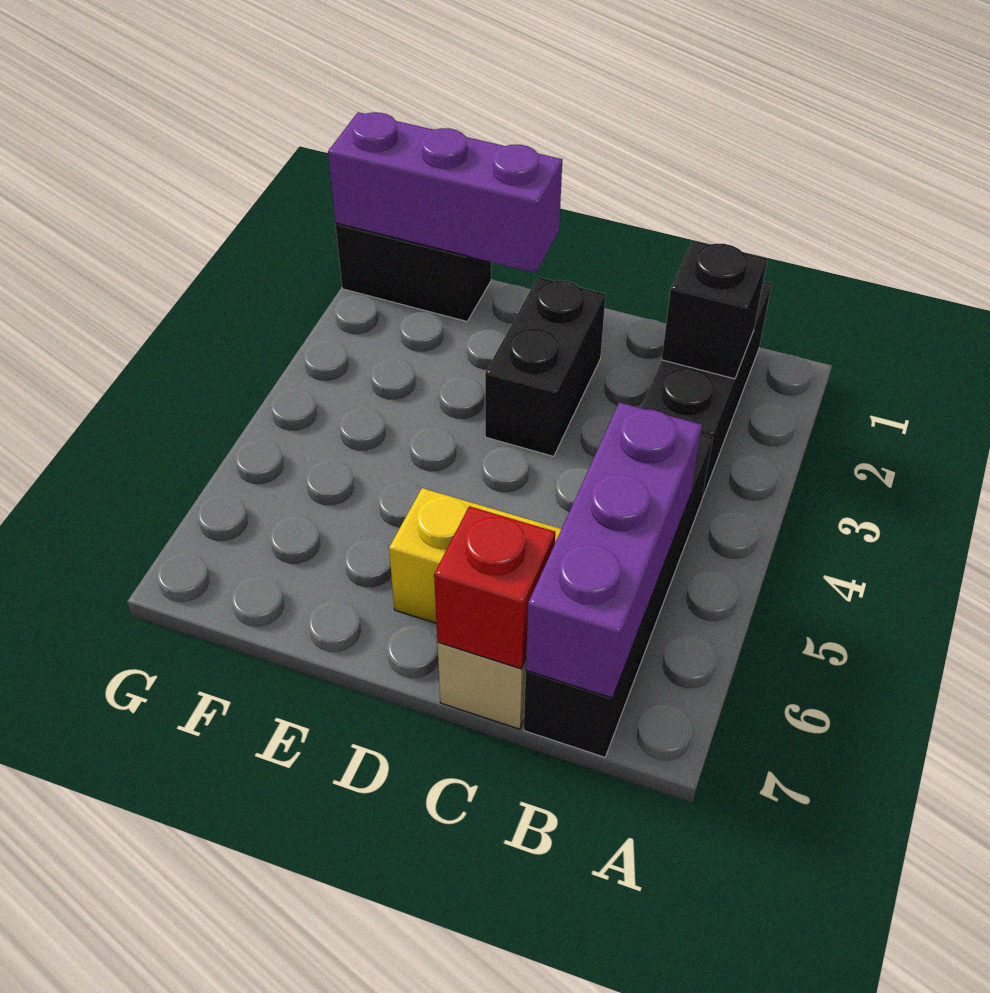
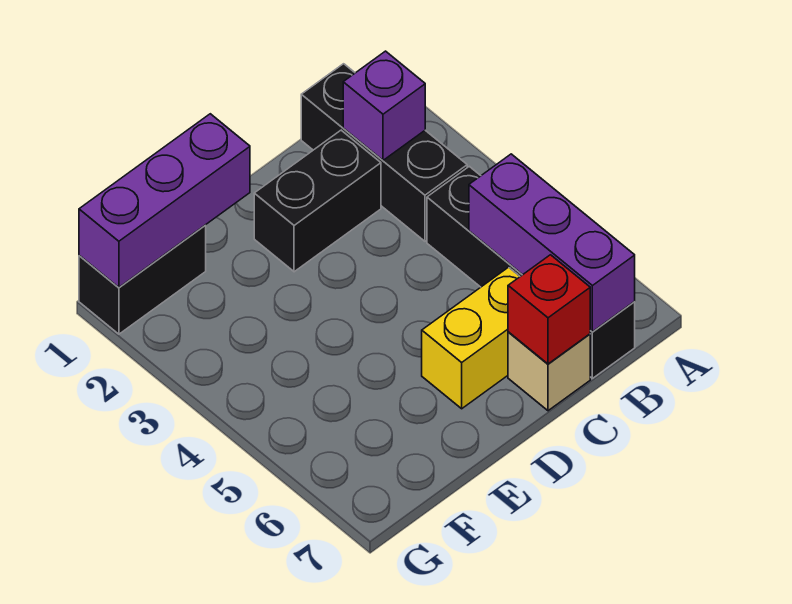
black brick B2 level 2 -> purple brick B2 level 2
black brick D2:D3 level 1 -> black brick C2:D2 level 1

